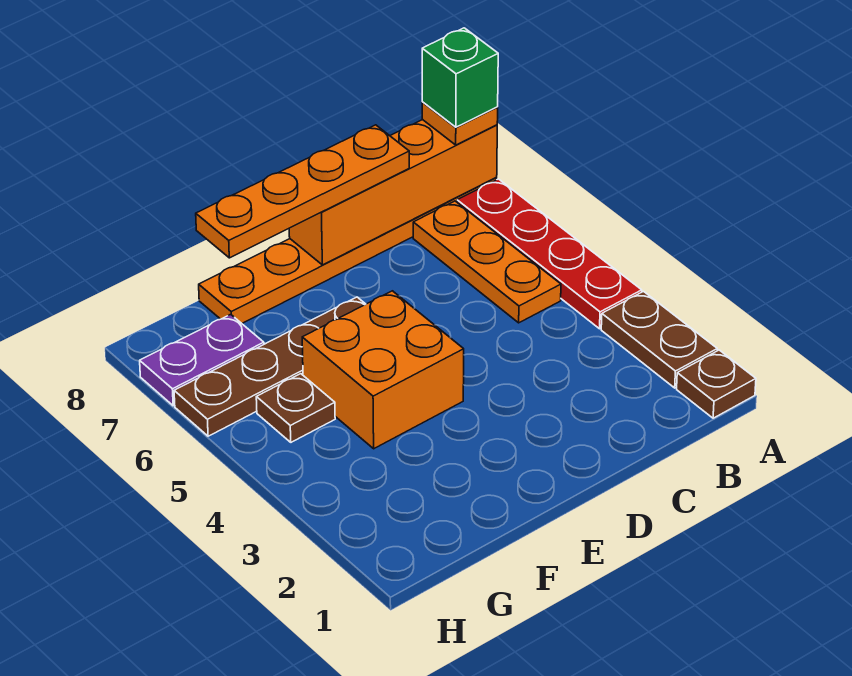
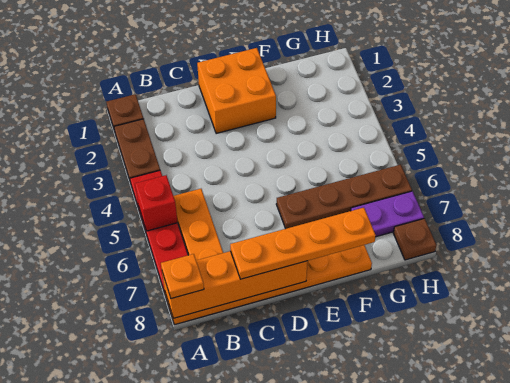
none -> red brick A5 level 2
green brick A8 level 4 -> none
orange brick E4:F5 level 1 -> orange brick D1:E2 level 1
brown plate G5 level 1 -> brown plate H8 level 1

